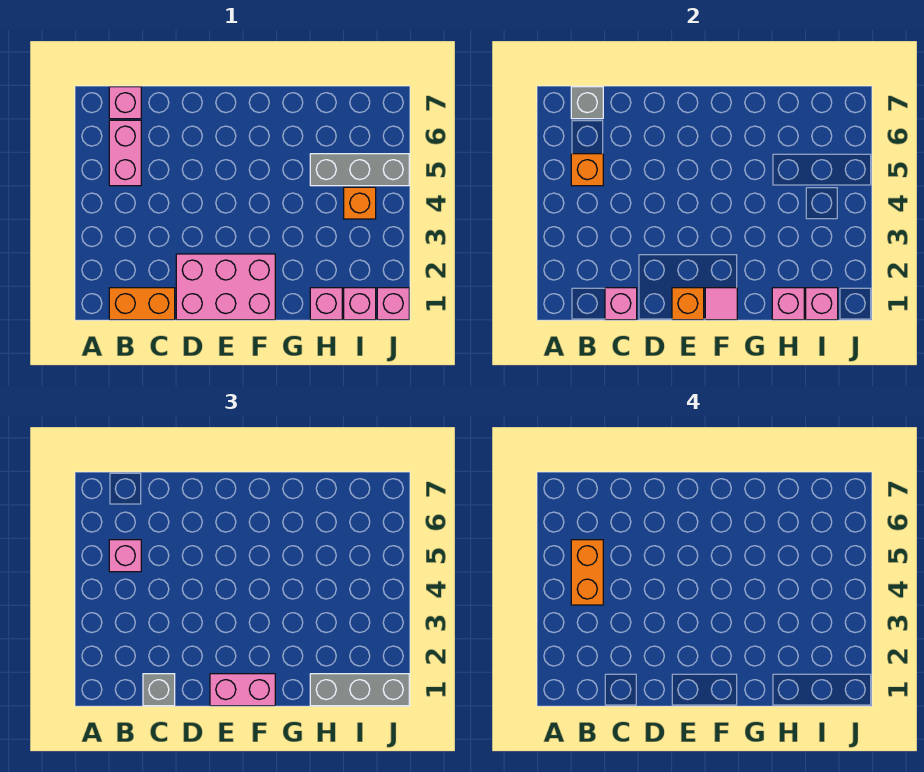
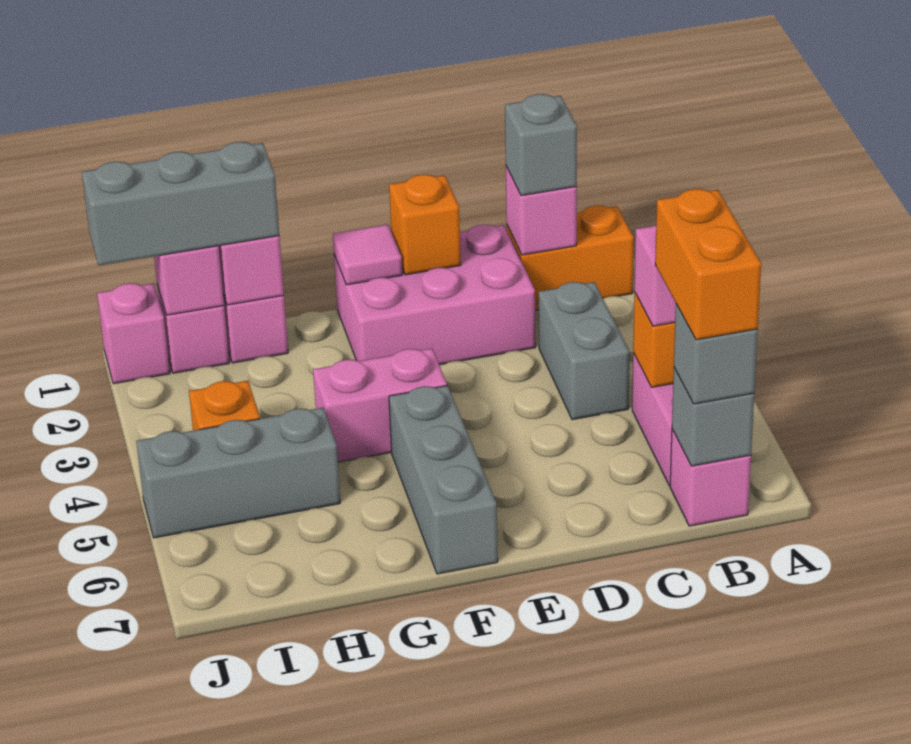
orange brick B4:B5 level 4 -> orange brick B6:B7 level 4
none -> grey brick B7 level 3
none -> grey brick C3:C4 level 1
pink brick E1:F1 level 3 -> pink brick F4:G4 level 1
none -> grey brick F5:F7 level 1

